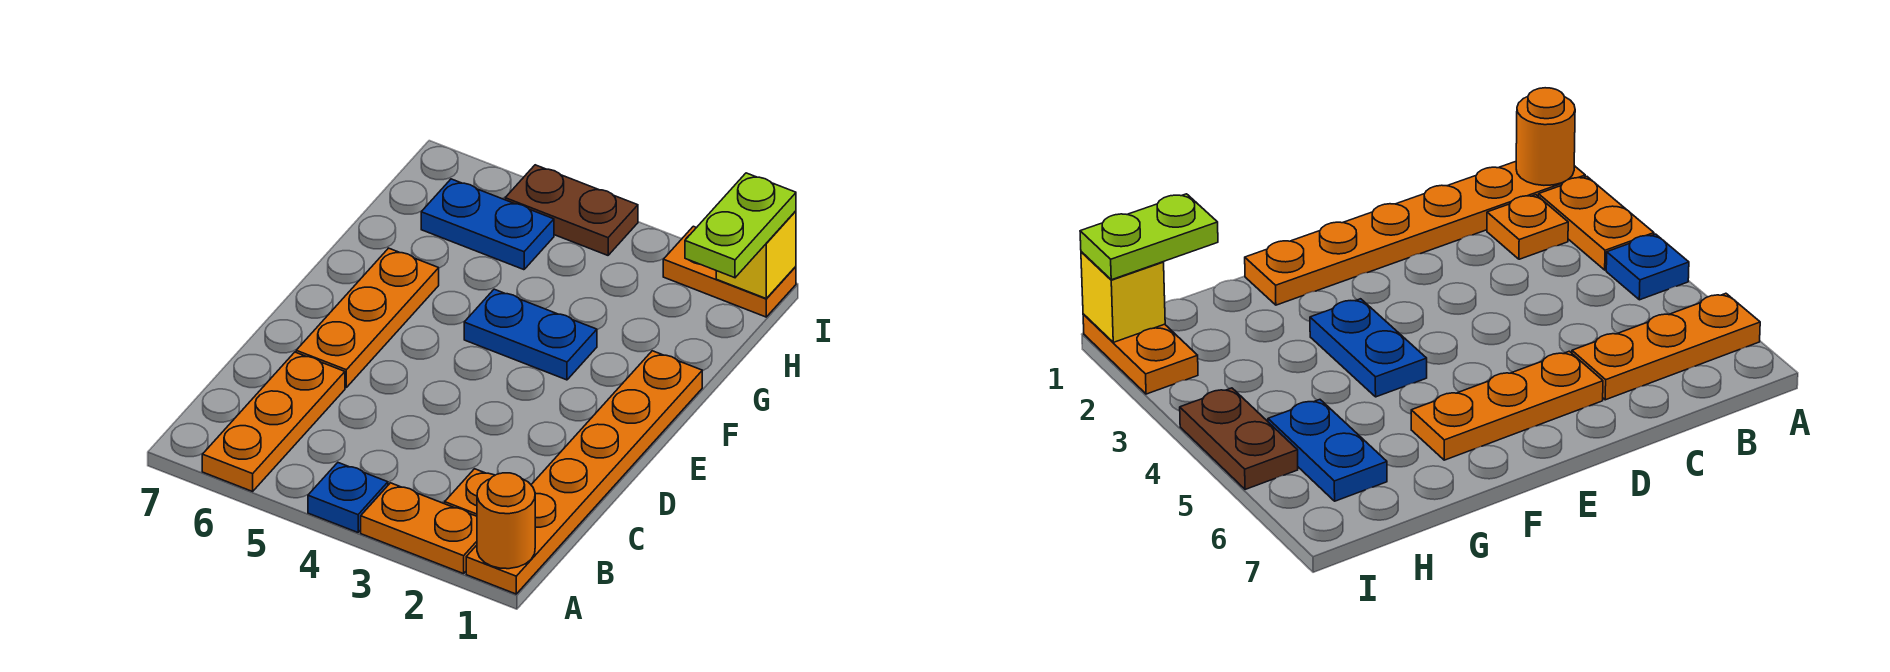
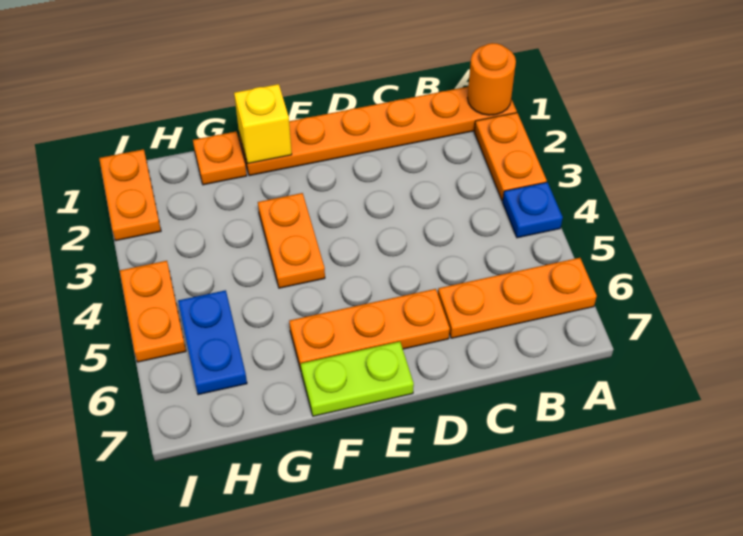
orange plate B2 level 1 -> orange plate G1 level 1
blue plate F3:F4 level 1 -> orange plate F3:F4 level 1
lime plate H1:I1 level 3 -> lime plate E7:F7 level 1
yellow brick I1 level 2 -> yellow brick F1 level 2
brown plate I4:I5 level 1 -> orange plate I4:I5 level 1

